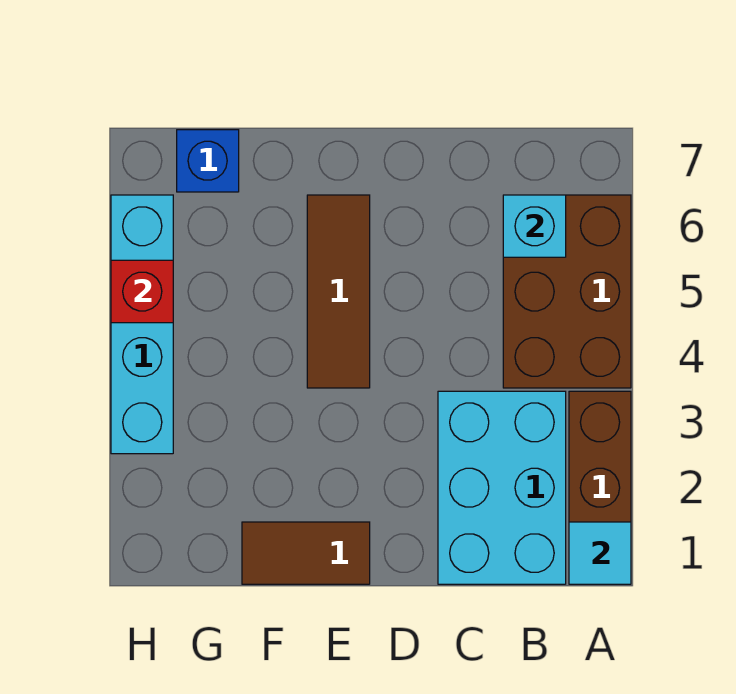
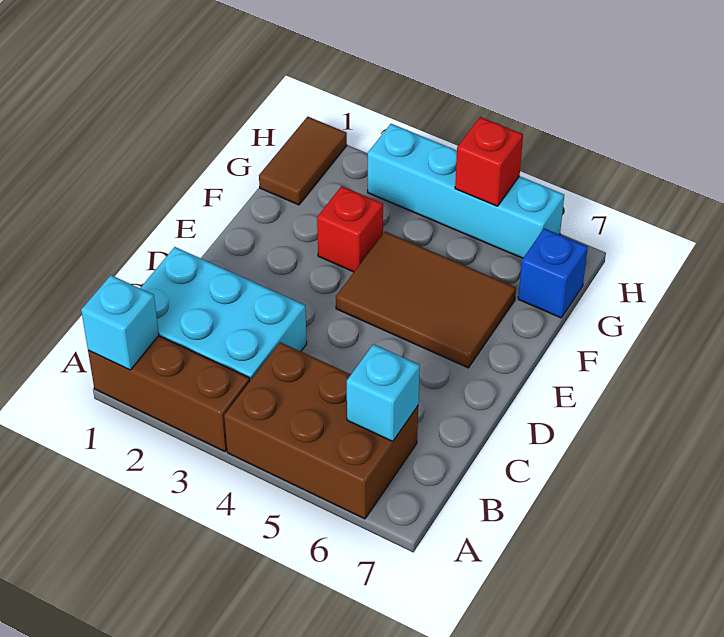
cyan tile A1 level 2 -> cyan brick A1 level 2
brown tile E1:F1 level 1 -> brown tile G1:H1 level 1
brown tile E4:E6 level 1 -> brown tile E4:F6 level 1
none -> red brick F3 level 1

